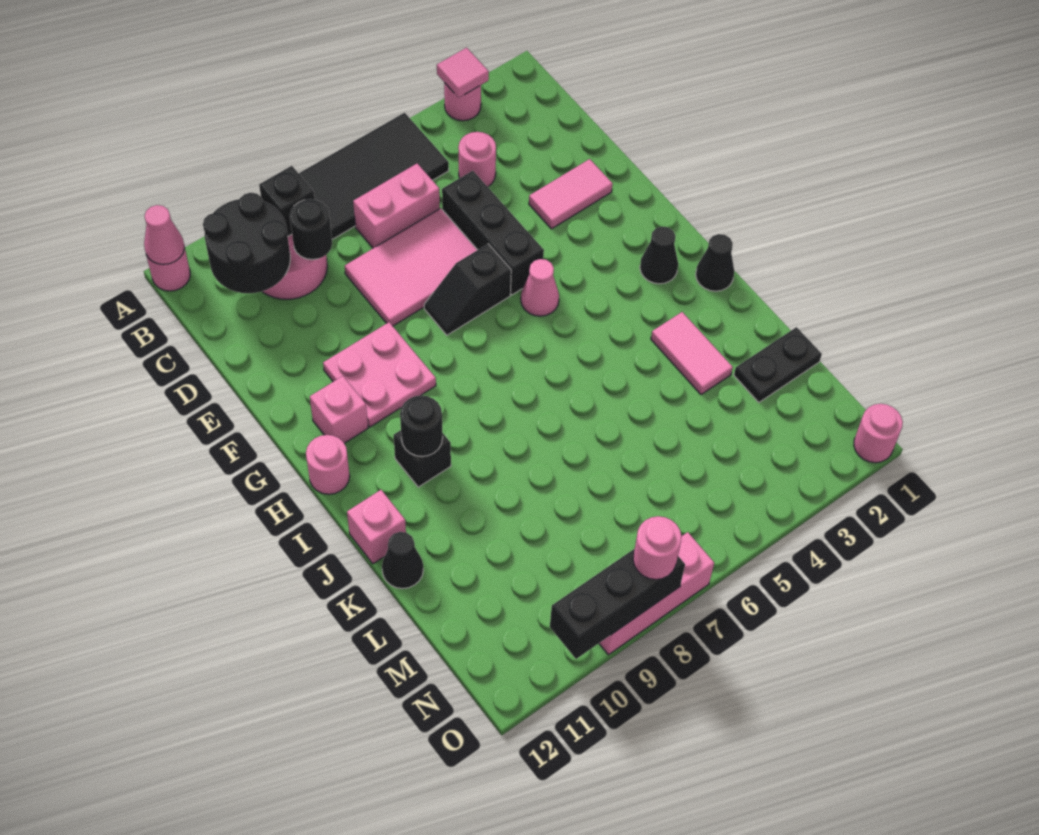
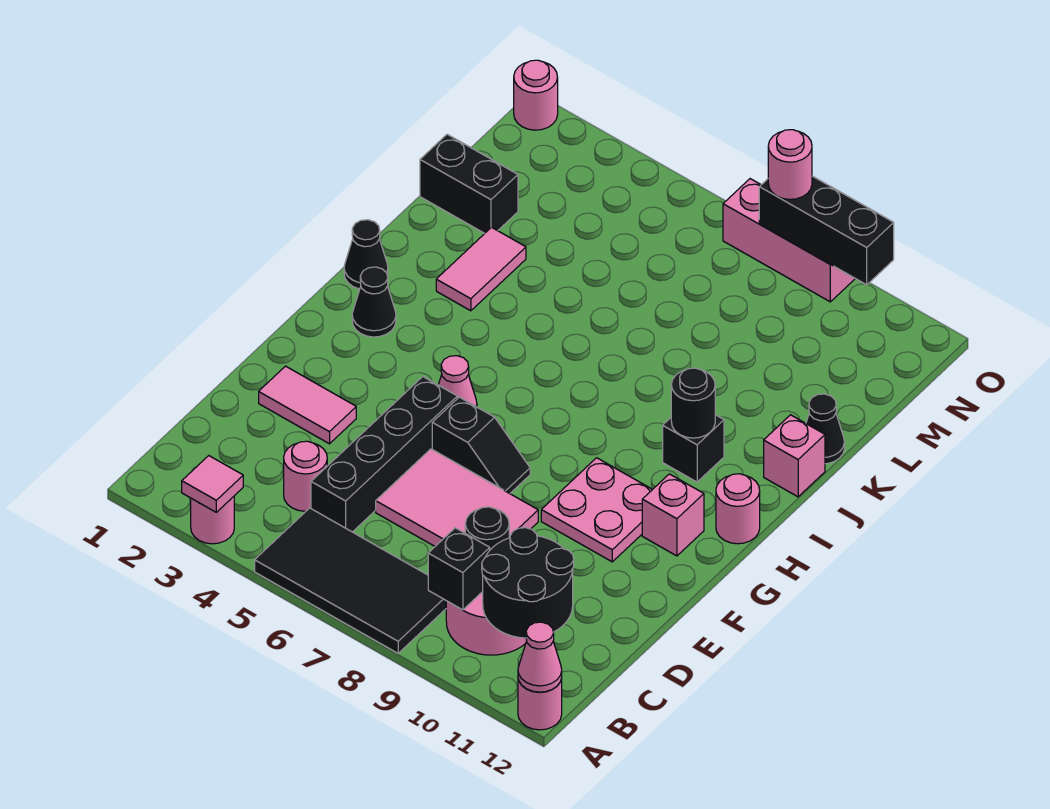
pink brick C6:C7 level 1 -> none
black brick D5:F5 level 1 -> black brick C5:F5 level 1
black plate L1:L2 level 1 -> black brick L1:L2 level 1

